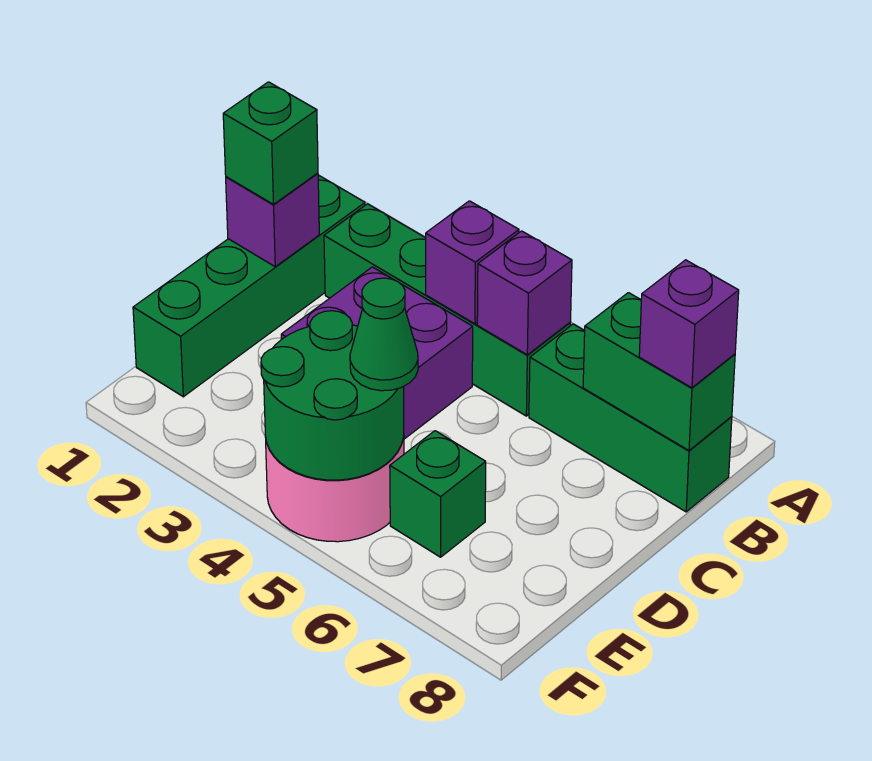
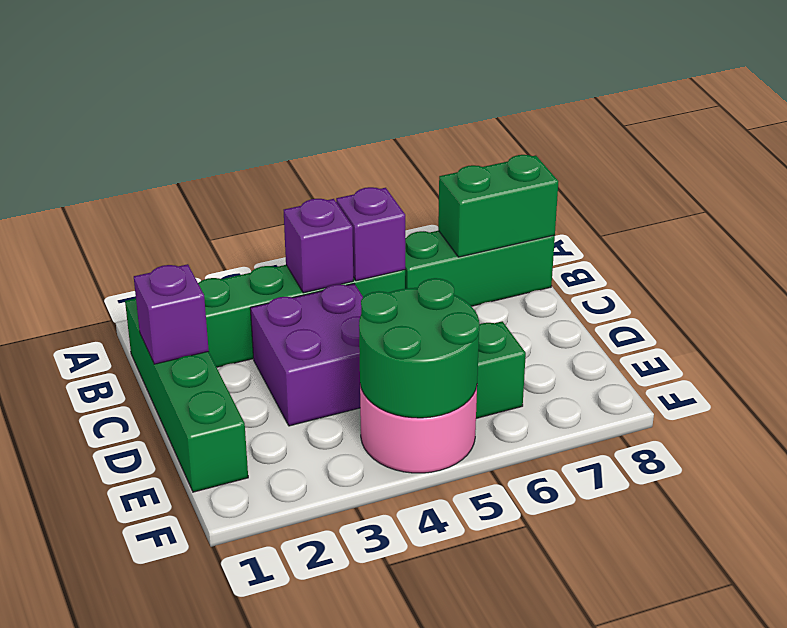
purple brick B8 level 3 -> none
green brick C1 level 3 -> none
green cone E5 level 3 -> none

